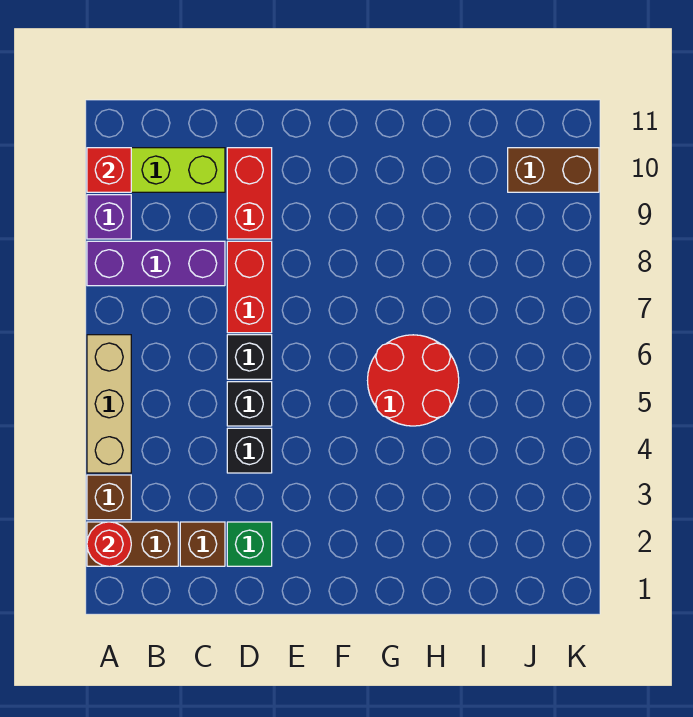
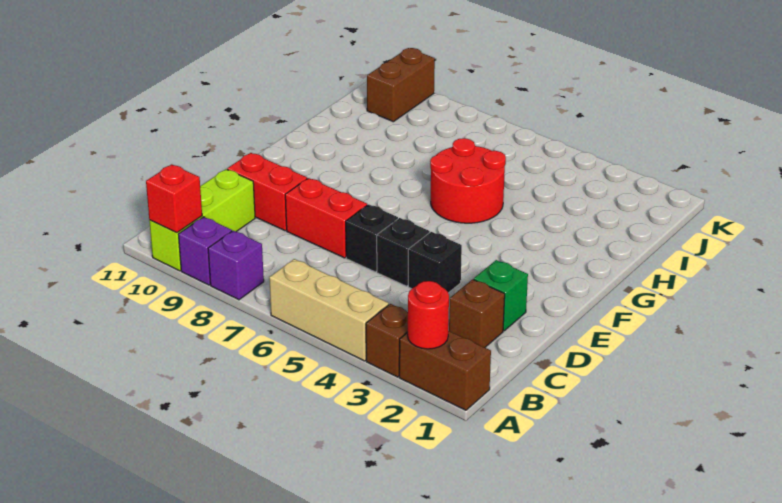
brown brick A2:B2 level 1 -> brown brick A1:A2 level 1
purple brick A8:C8 level 1 -> purple brick A8 level 1

